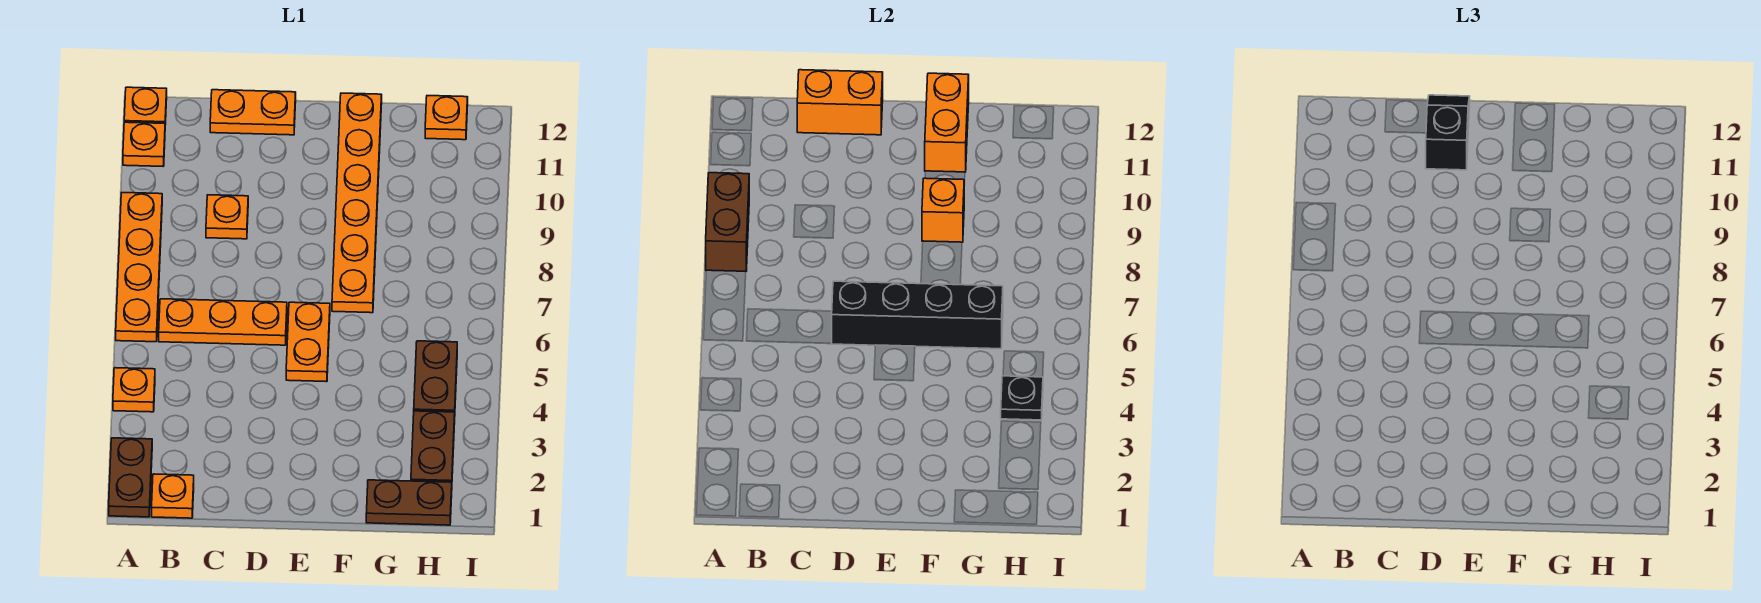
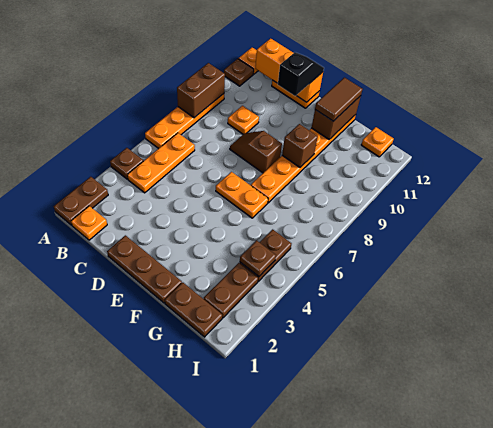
orange plate A4 level 1 -> brown plate A4 level 1
orange plate A11 level 1 -> brown plate A11 level 1
orange plate B6:D6 level 1 -> orange plate B4:B6 level 1
orange brick C12:D12 level 2 -> orange brick B12:D12 level 2
none -> brown plate D1:F1 level 1
black brick D6:G6 level 2 -> none
none -> brown slope D8:E8 level 1 top E
orange plate E5:E6 level 1 -> orange plate E6:F6 level 1
orange brick F9 level 2 -> brown brick F9 level 2
orange brick F11:F12 level 2 -> brown brick F11:F12 level 2
none -> brown tile F11:F12 level 3
black plate H4 level 2 -> brown plate H4 level 2

